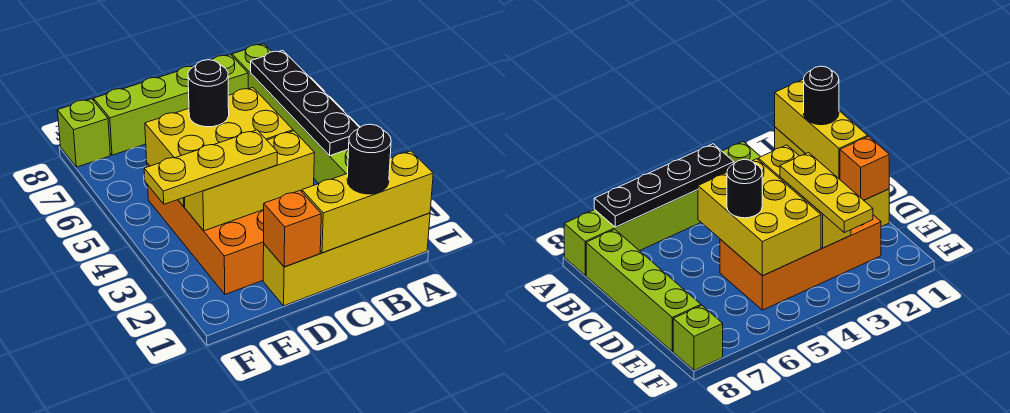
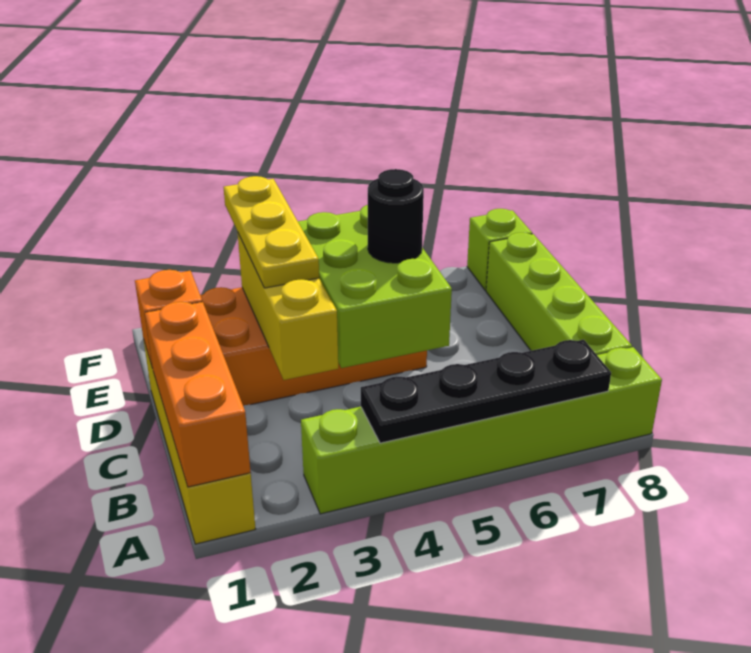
yellow brick A1:C1 level 2 -> orange brick A1:C1 level 2
black round brick B1 level 3 -> none
yellow brick C4:E5 level 2 -> lime brick C4:E5 level 2

